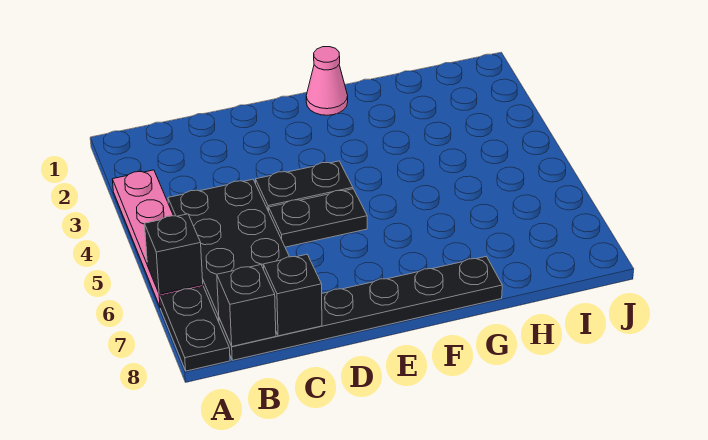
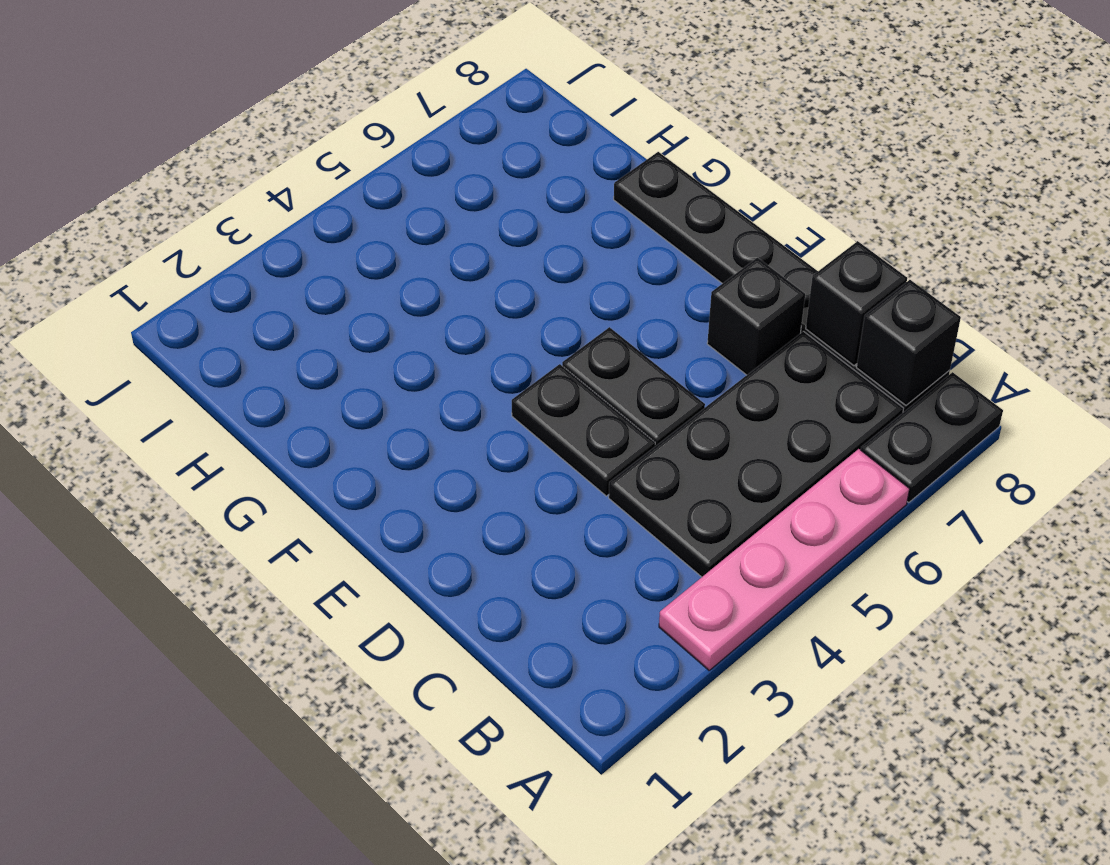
black brick A6 level 2 -> black brick D7 level 1
pink cone F1 level 1 -> none

